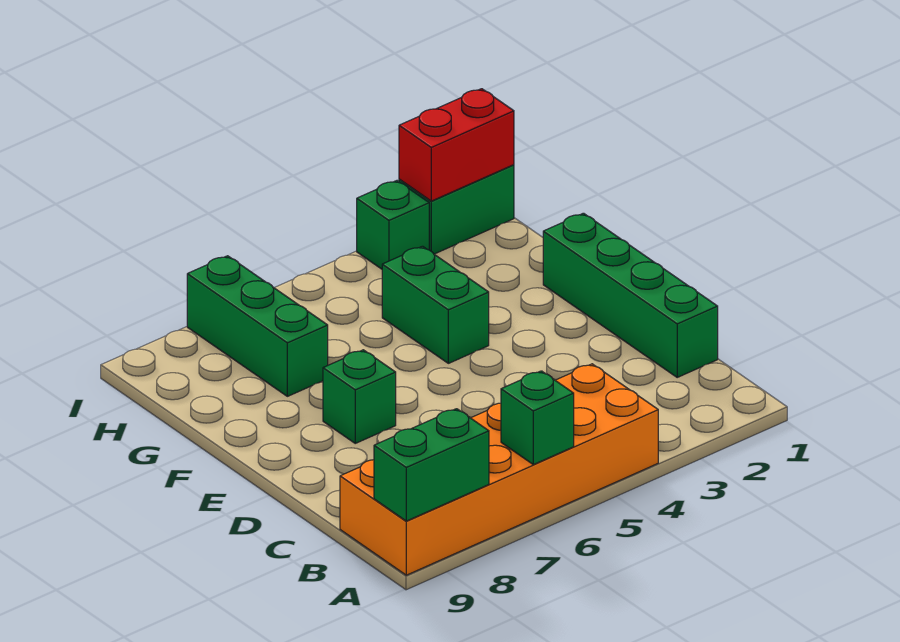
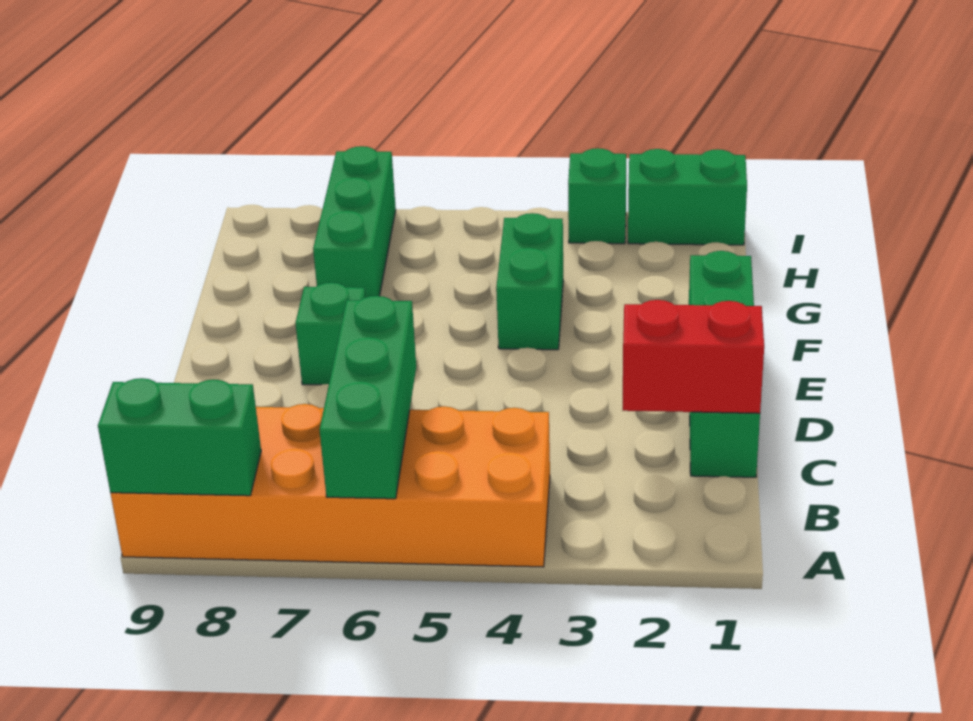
green brick A6 level 2 -> green brick A6:C6 level 2
red brick I1:I2 level 2 -> red brick C1:C2 level 2

